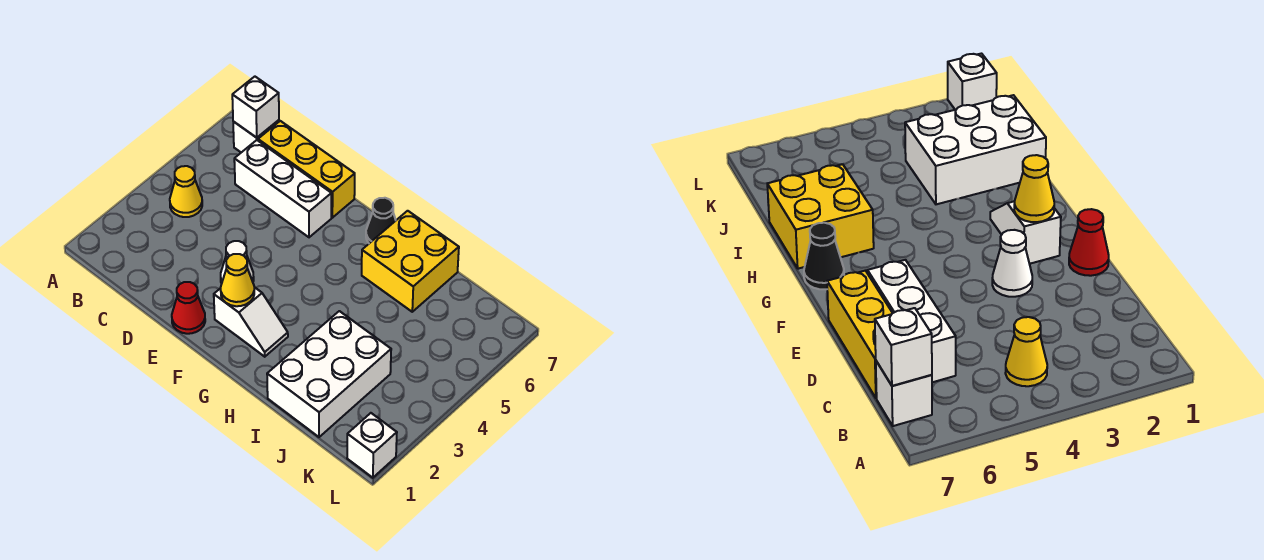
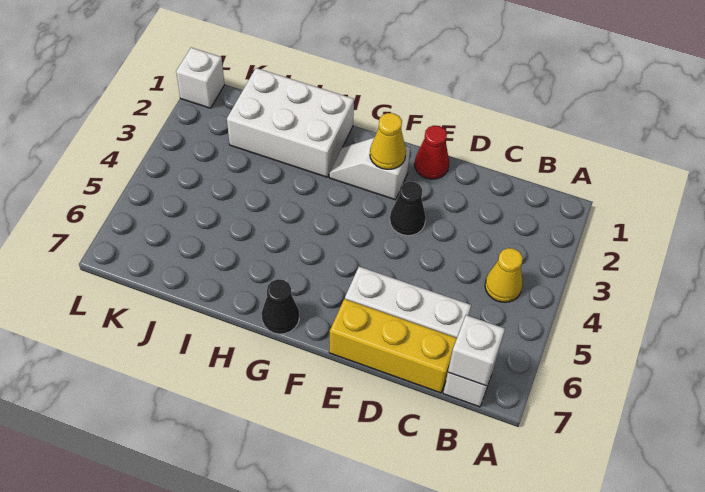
white cone E3 level 1 -> black cone E3 level 1
yellow brick H6:I7 level 1 -> none
white brick I1:J3 level 1 -> white brick H1:J2 level 1

